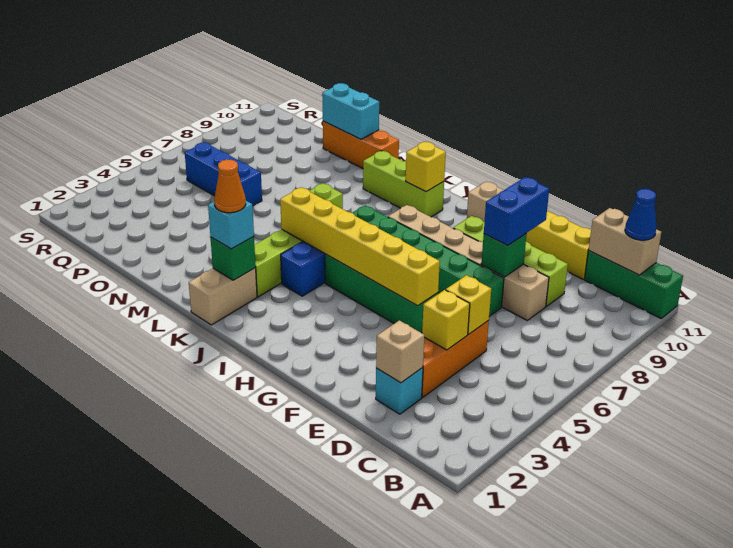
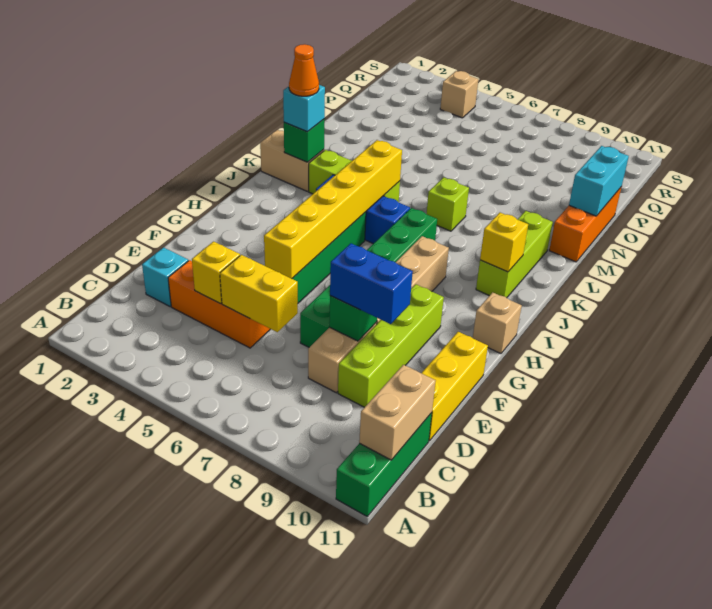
blue cone B11 level 3 -> none
tan brick D2 level 2 -> tan brick R4 level 1
yellow brick D5 level 2 -> yellow brick D5:D6 level 2
blue brick O6:Q6 level 1 -> none

